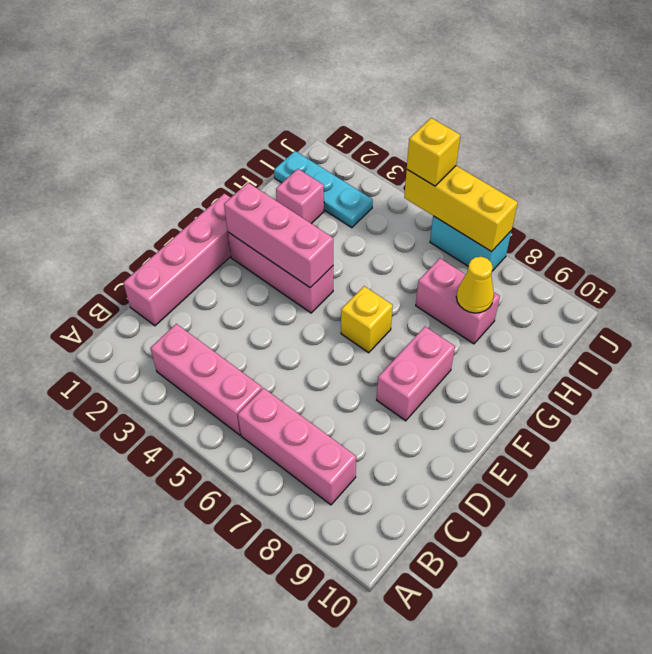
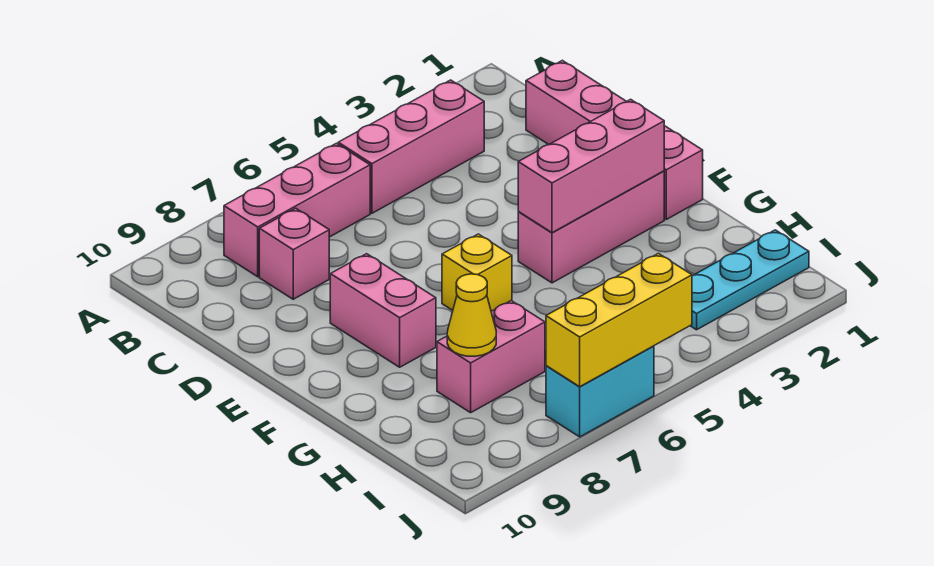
pink brick H2 level 1 -> pink brick C8 level 1
yellow brick J5 level 3 -> none

